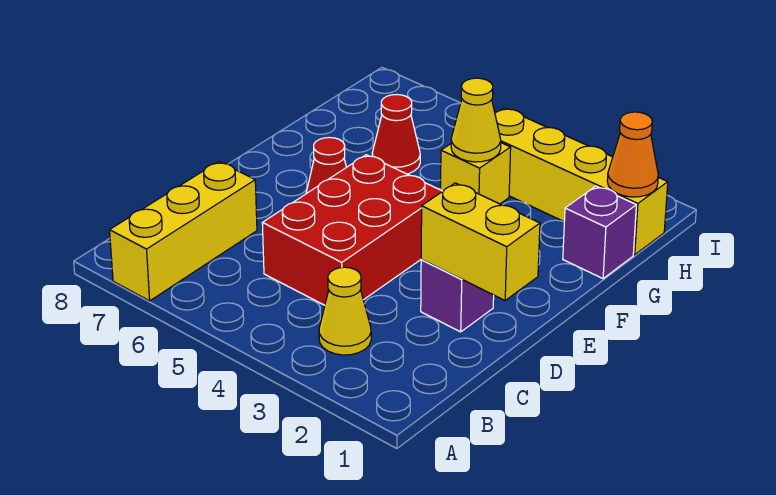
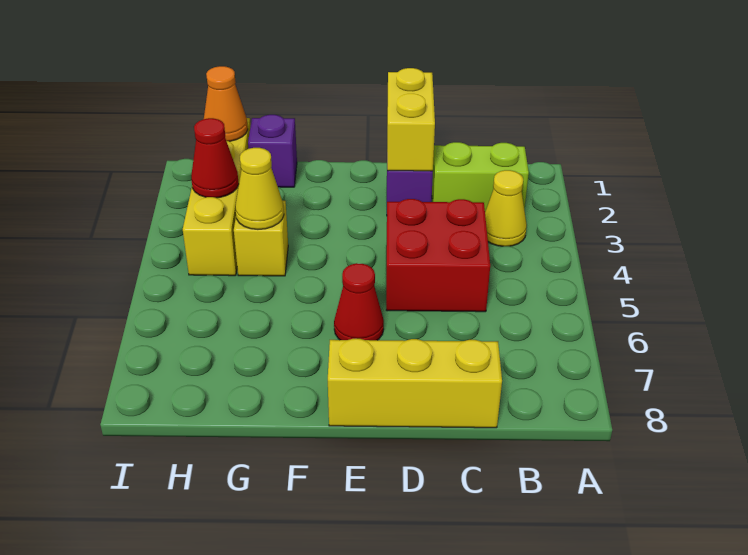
yellow brick A7:C7 level 1 -> yellow brick C8:E8 level 1
none -> lime brick B2:C2 level 1
red brick C4:E5 level 1 -> red brick C4:D5 level 1
red cone G6 level 1 -> red cone H3 level 2

